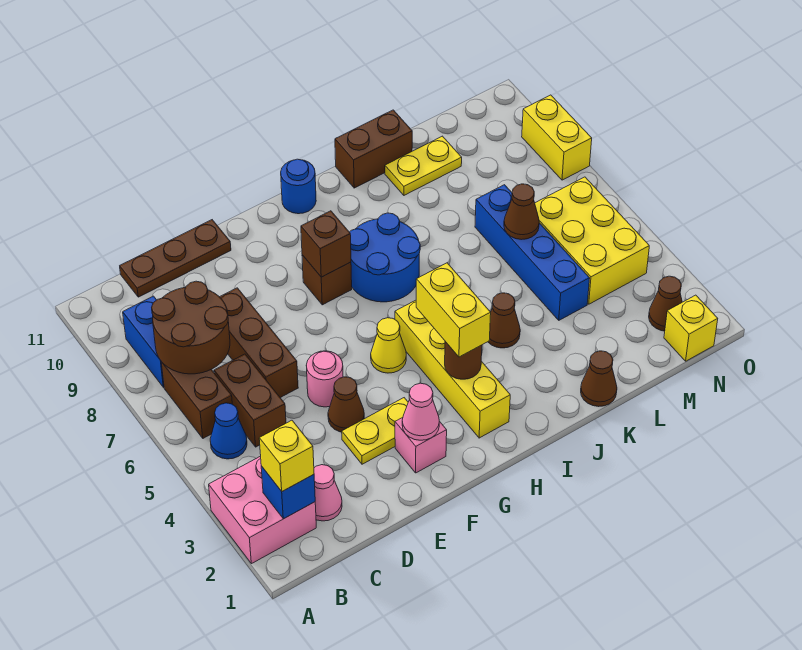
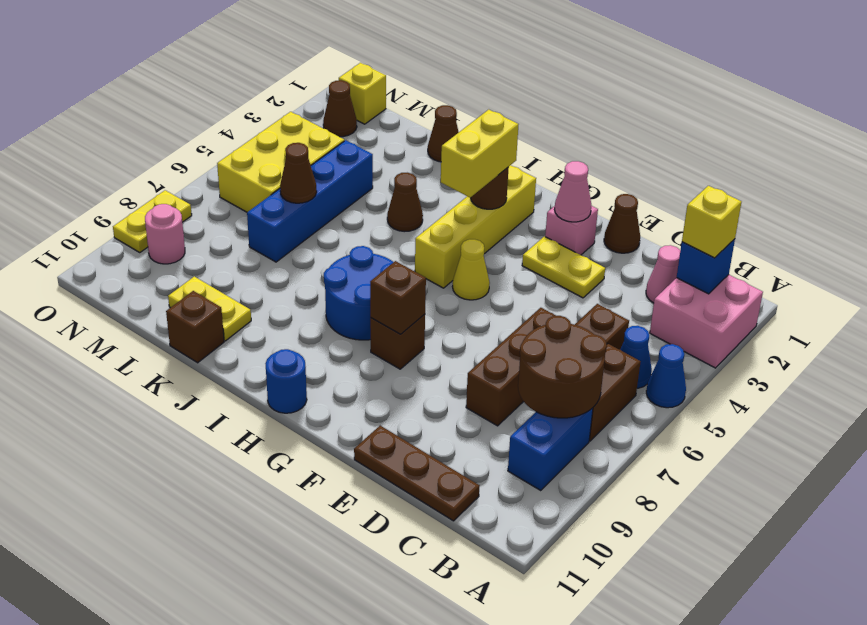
none -> blue cone A5 level 1
brown cone E4 level 1 -> brown cone E1 level 1
pink round brick E5 level 1 -> pink round brick N9 level 1
brown brick J11:K11 level 1 -> brown brick K11 level 1
yellow brick O8:O9 level 1 -> yellow plate O8:O9 level 1

